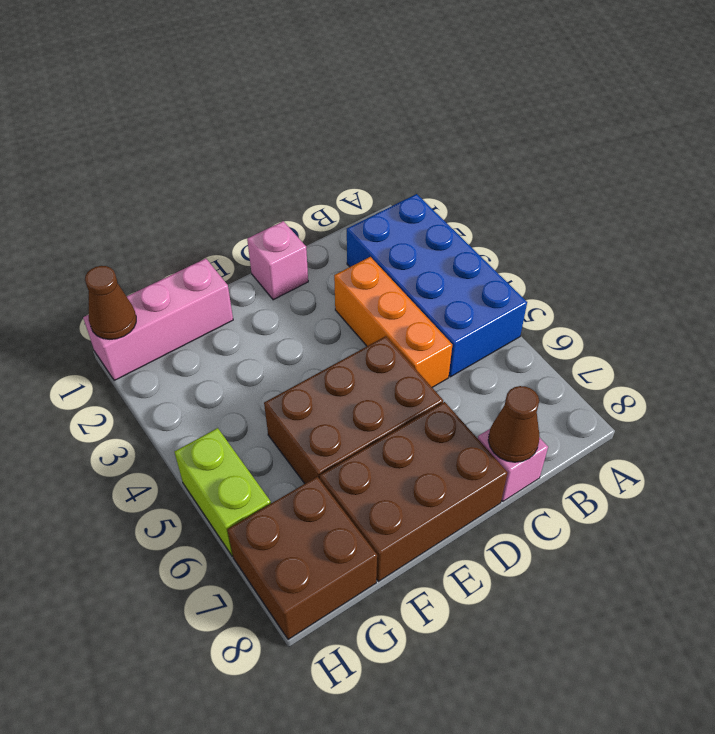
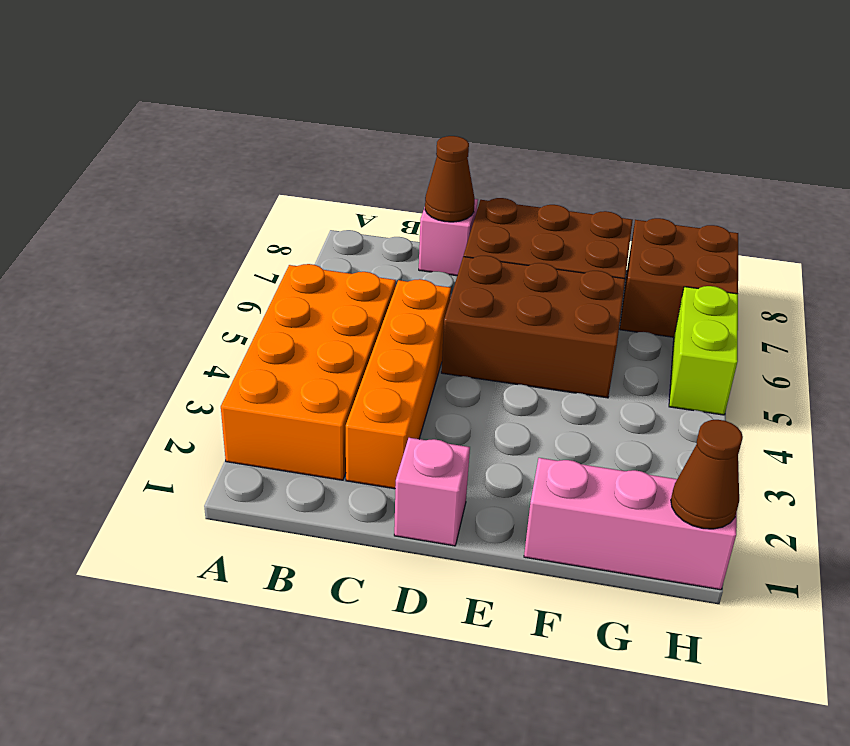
blue brick A2:B5 level 1 -> orange brick A2:B5 level 1
orange brick C3:C5 level 1 -> orange brick C2:C5 level 1

